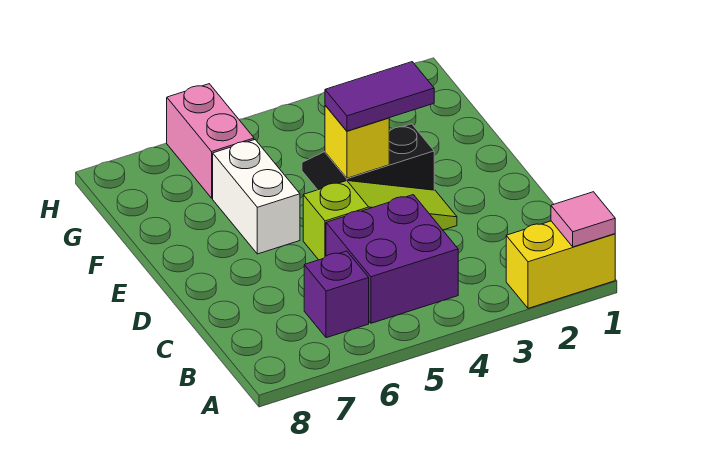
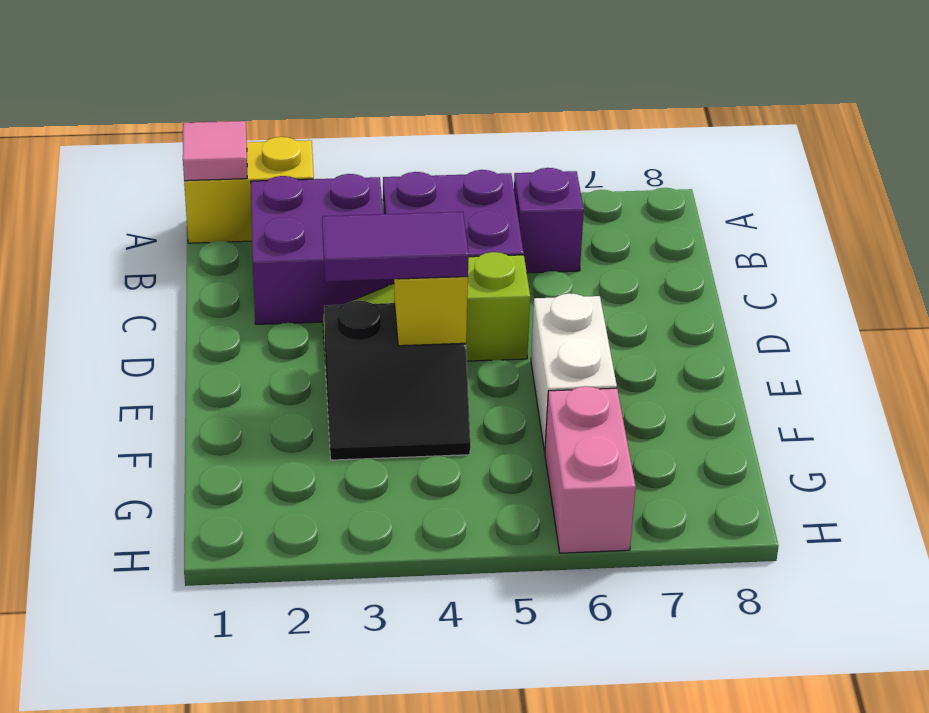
none -> purple brick B2:C3 level 1

